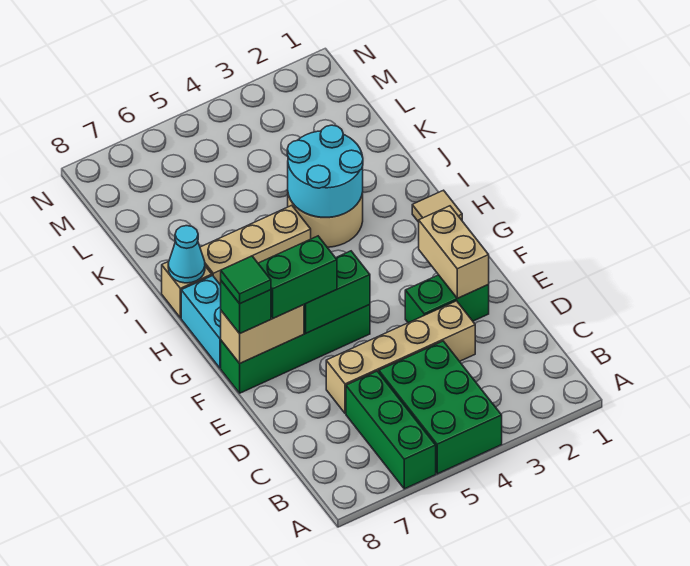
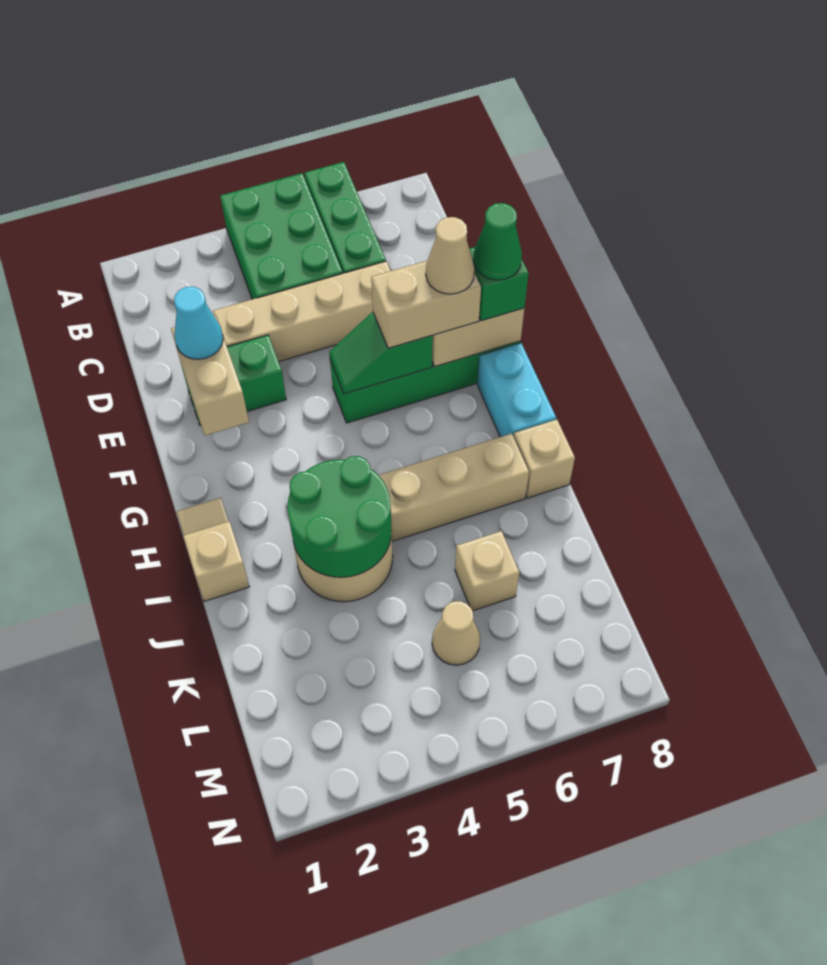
green brick F5:F6 level 2 -> green slope F5:F6 level 2 top 6
green brick F6:F7 level 3 -> tan brick F6:F7 level 3
none -> tan cone F7 level 4
green tile F8 level 4 -> green cone F8 level 4
none -> tan brick I1 level 1
cyan round brick I3:J4 level 2 -> green round brick I3:J4 level 2
cyan cone I8 level 2 -> cyan cone E2 level 3
none -> tan brick K6 level 1
none -> tan cone L5 level 1

